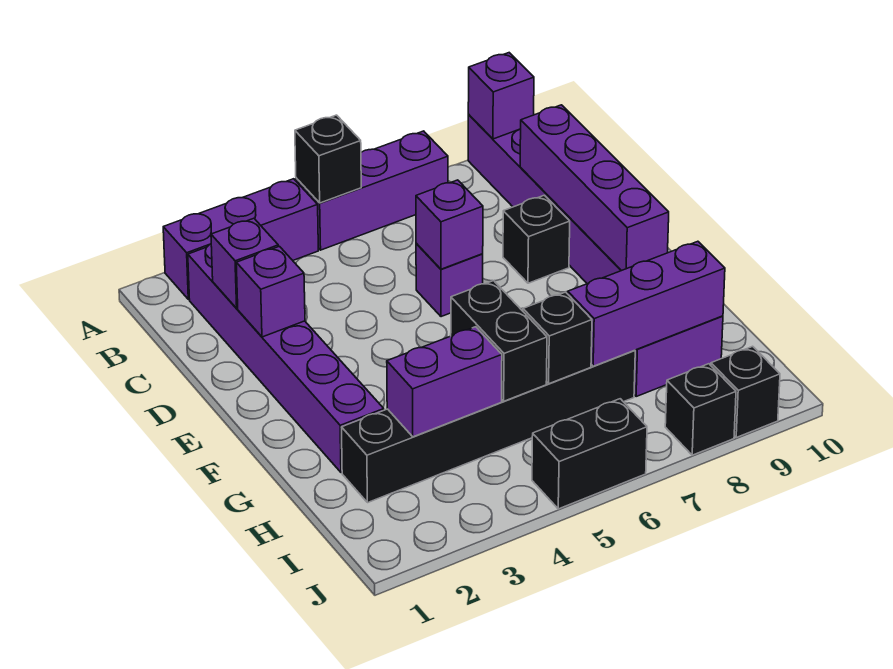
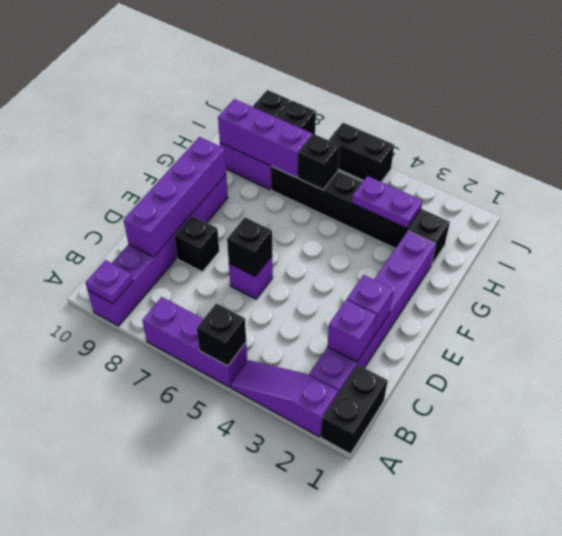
purple brick A2:A4 level 1 -> purple slope A2:A4 level 1 top 2
purple brick A9 level 2 -> purple plate A9 level 2
purple brick D6 level 2 -> black brick D6 level 2
black brick G5:H5 level 2 -> black brick A1:B1 level 1
purple brick H3:H4 level 2 -> purple plate H3:H4 level 2

